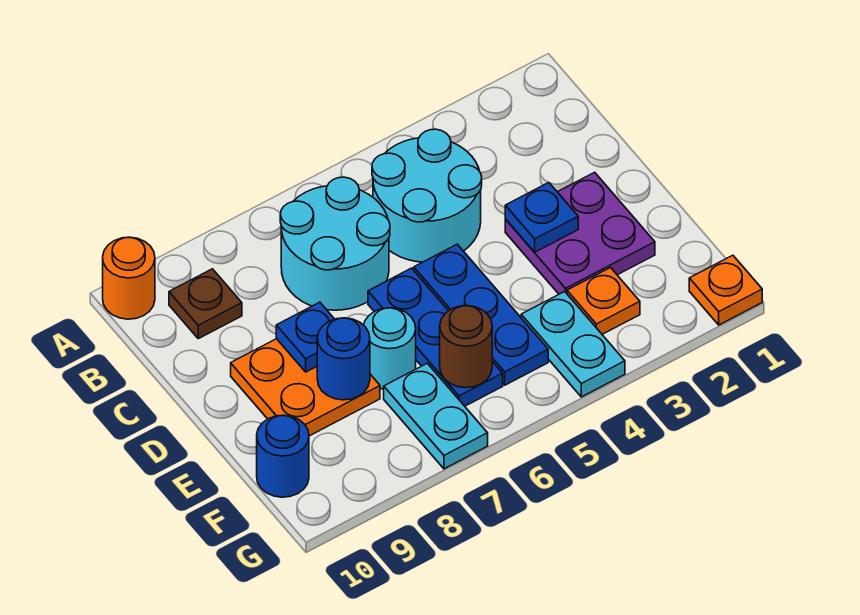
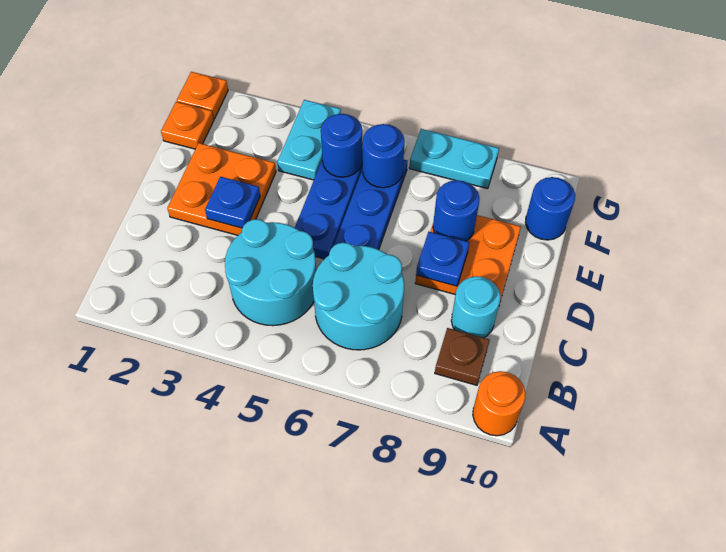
purple plate D2:E3 level 1 -> orange plate D2:E3 level 1
cyan round brick E7 level 1 -> cyan round brick C9 level 1
orange plate F3 level 1 -> orange plate F1 level 1
none -> blue round brick F5 level 2
brown round brick F6 level 2 -> blue round brick F6 level 2
cyan plate F7:G7 level 1 -> cyan plate G7:G8 level 1

